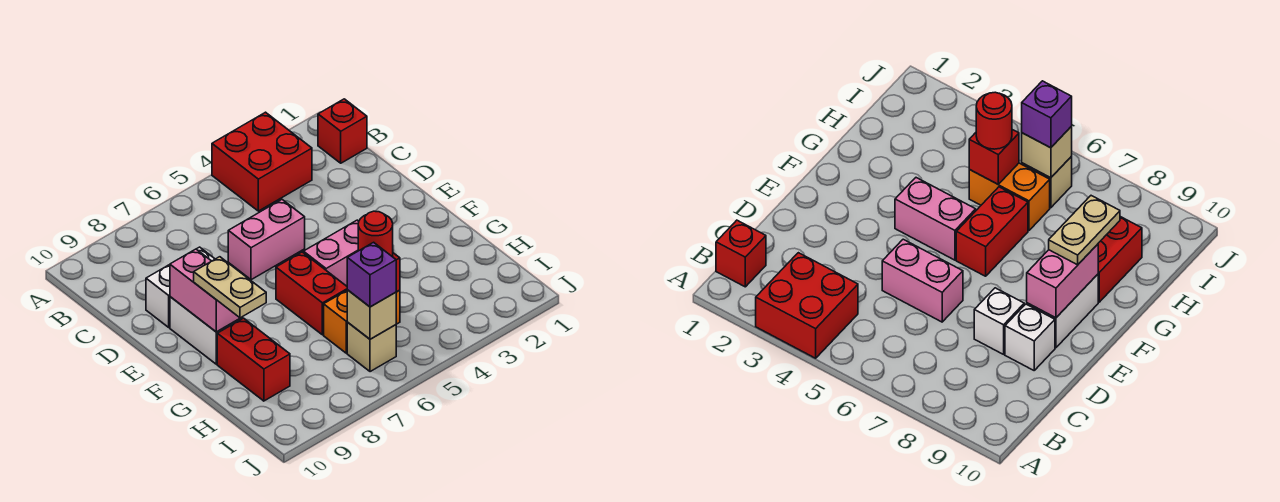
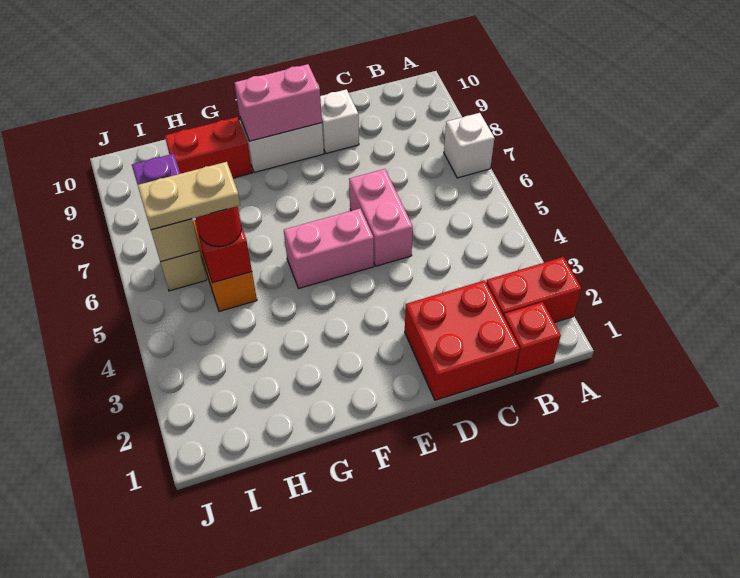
red brick A3:B4 level 1 -> red brick C1:D2 level 1
white brick D8 level 1 -> white brick A7 level 1
pink brick F4:F5 level 1 -> pink brick E5:F5 level 1
red brick F6:G6 level 1 -> red brick A2:B2 level 1
tan plate F9:G9 level 3 -> tan plate H5:I5 level 4

